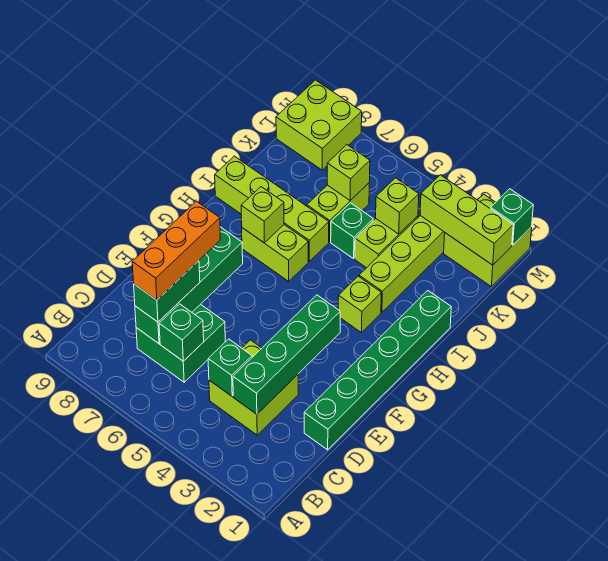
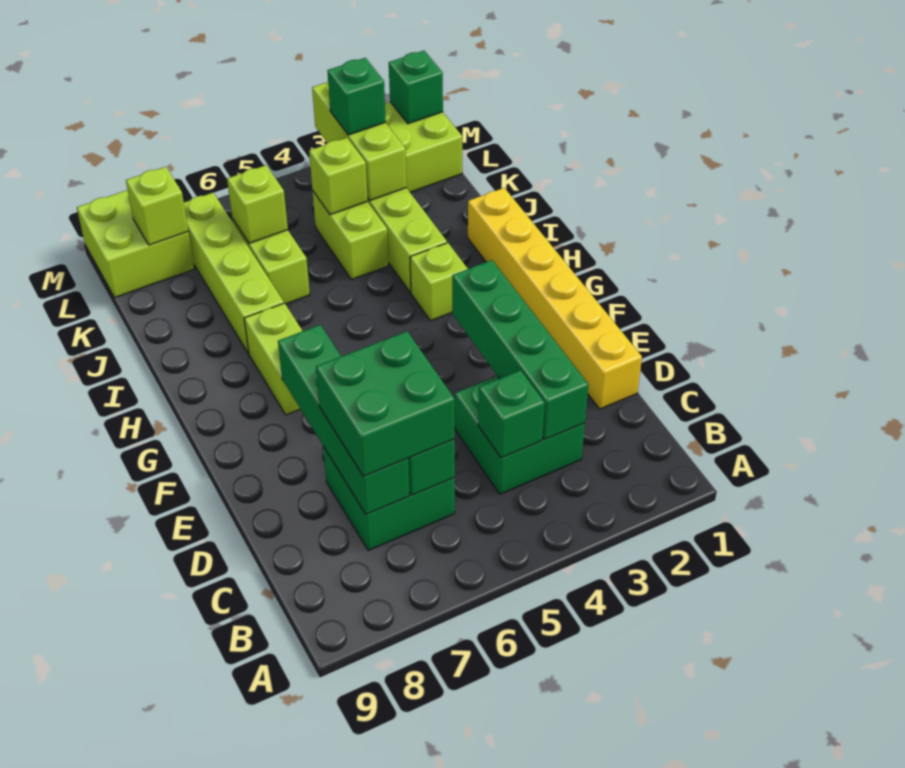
lime brick C3:D4 level 1 -> green brick C3:D4 level 1
green brick C7:D7 level 3 -> green brick C6:D7 level 3
orange brick C7:E7 level 4 -> none
green brick D1:I1 level 1 -> yellow brick D1:I1 level 1
lime brick H6:H7 level 1 -> lime brick G7:H7 level 1
lime brick H7 level 2 -> lime brick L8 level 2
lime brick I6:I9 level 1 -> lime brick I7:L7 level 1
green brick J5 level 1 -> green brick L3 level 3
lime brick L1:L3 level 2 -> lime brick K3:M3 level 2

